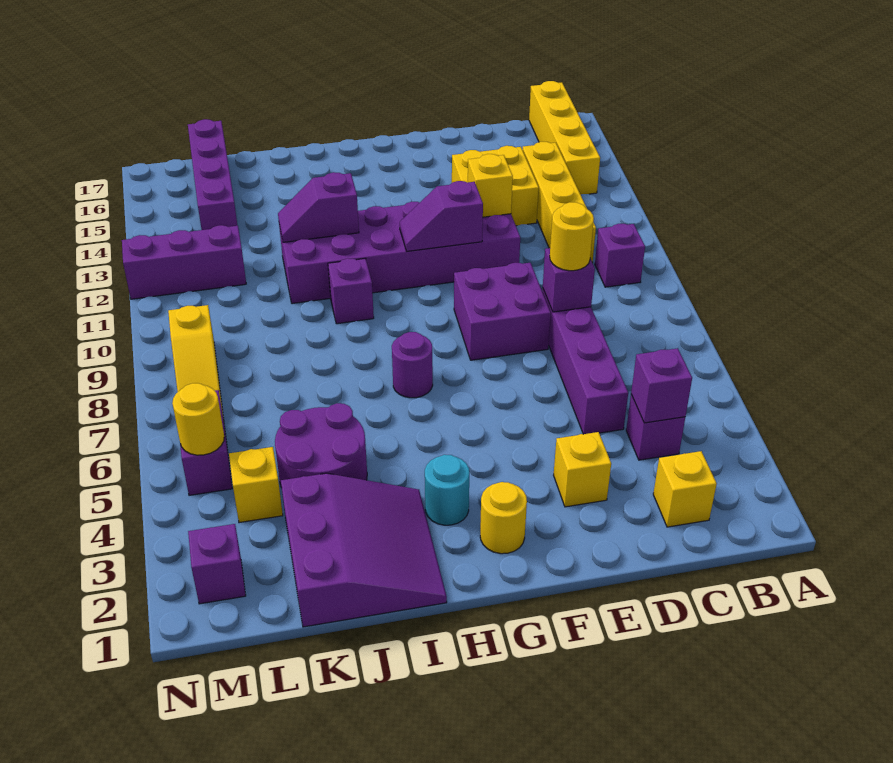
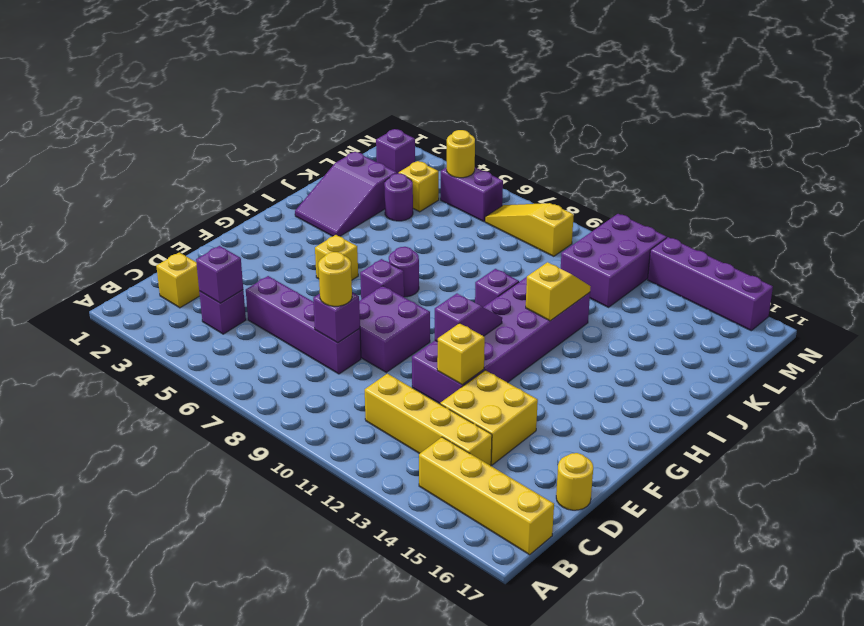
purple brick B10 level 1 -> purple brick G7 level 1
yellow brick E3 level 1 -> yellow brick G5 level 1
yellow round brick G2 level 1 -> yellow round brick D17 level 1
cyan round brick H3 level 1 -> none
purple slope I1:K3 level 1 top K -> purple slope I2:K3 level 1 top K
purple slope I12:J12 level 2 top I -> yellow slope I12:J12 level 2 top I
purple round brick J4:K5 level 1 -> purple round brick K4 level 1
purple brick L12:N12 level 1 -> purple brick L11:N12 level 1
purple brick L14:L17 level 1 -> purple brick N13:N16 level 1

